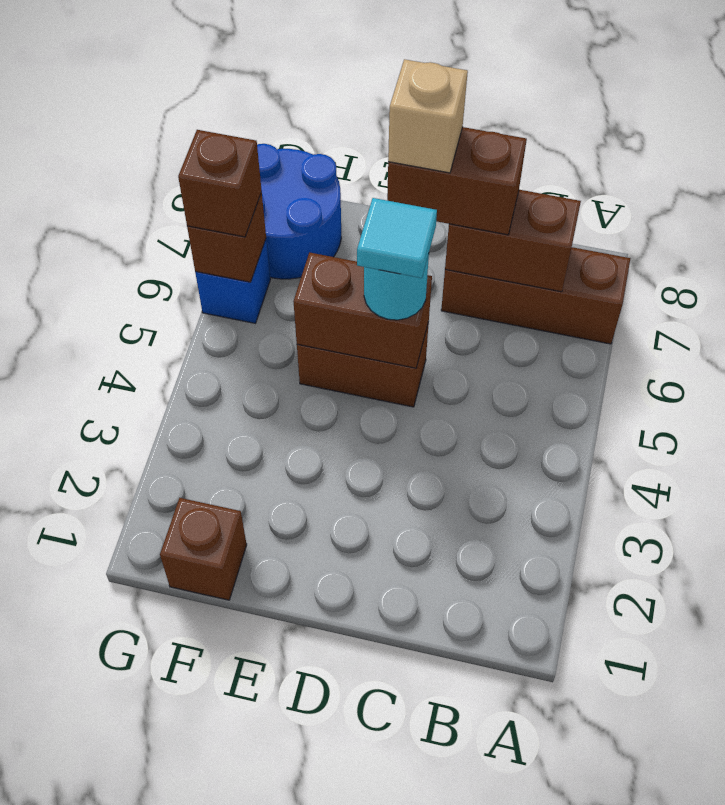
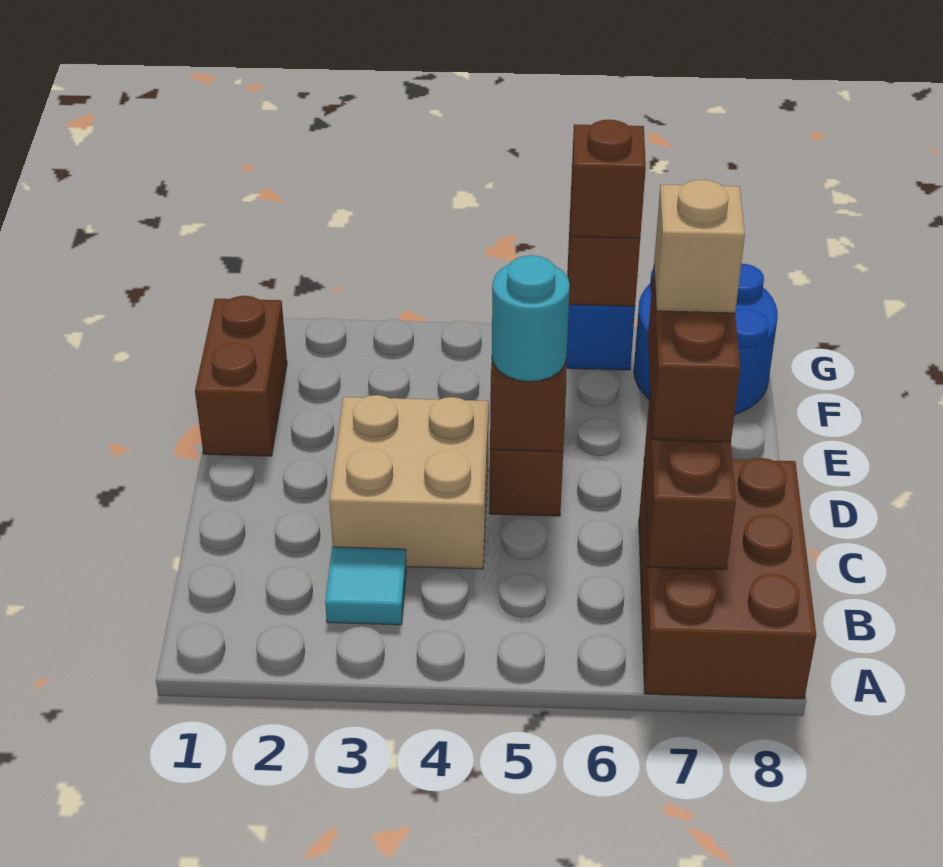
brown brick A7:C7 level 1 -> brown brick A7:C8 level 1
none -> tan brick C3:D4 level 1
cyan tile D5 level 4 -> cyan tile B3 level 1
brown brick F1 level 1 -> brown brick E1:F1 level 1

